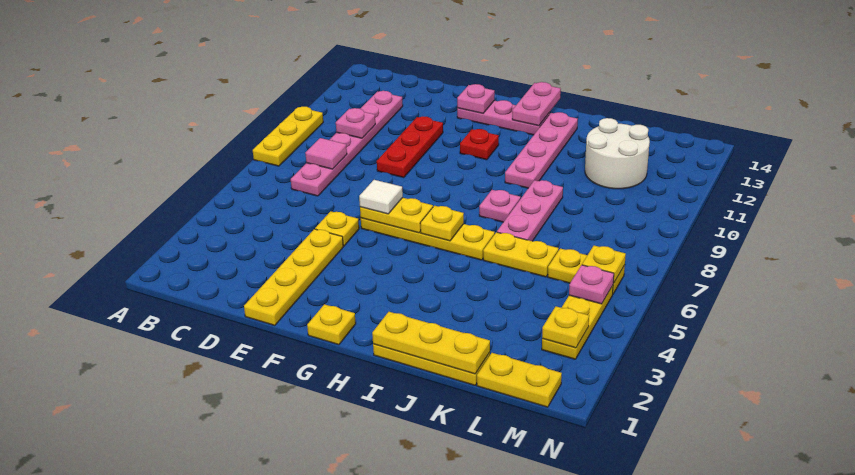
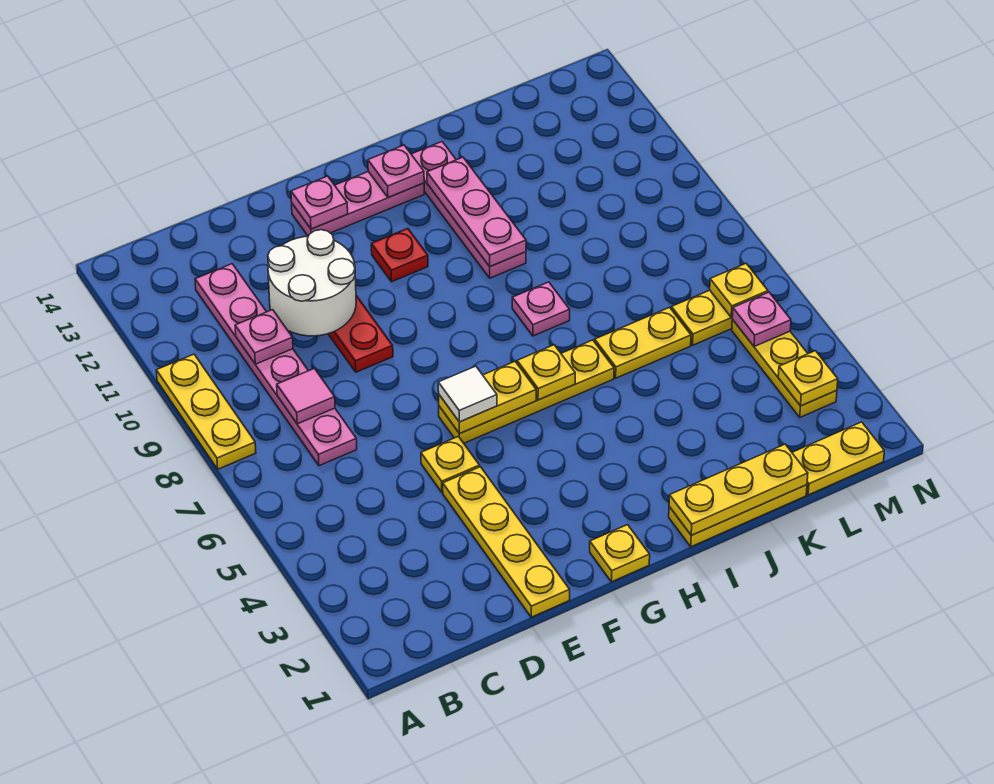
pink plate H13:H14 level 2 -> pink plate H13 level 2
pink plate J7:J9 level 1 -> pink plate I10:I12 level 2
white round brick K11:L12 level 1 -> white round brick D10:E11 level 2

